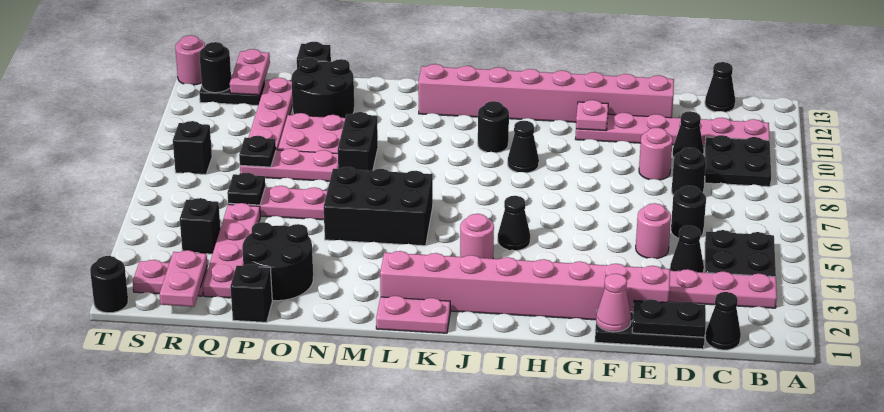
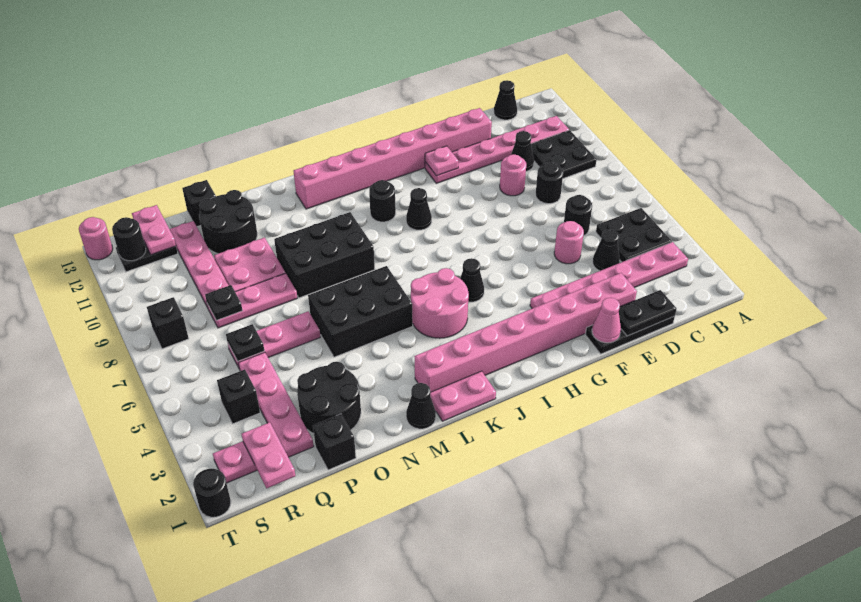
black cone C1 level 1 -> black cone M1 level 1
pink round brick J4 level 1 -> pink round brick J4:K5 level 1
black brick N8:N9 level 1 -> black brick L8:N9 level 1

